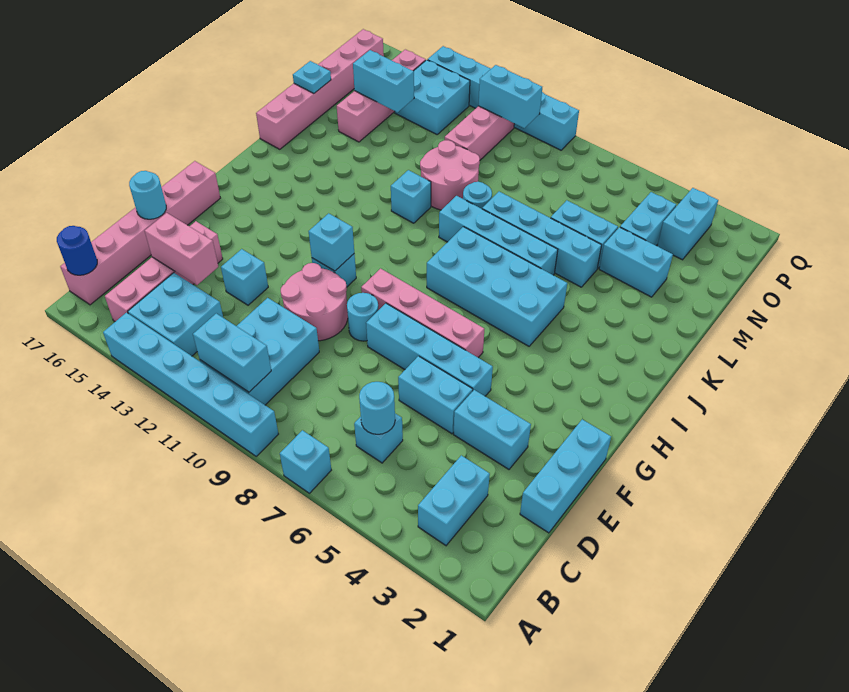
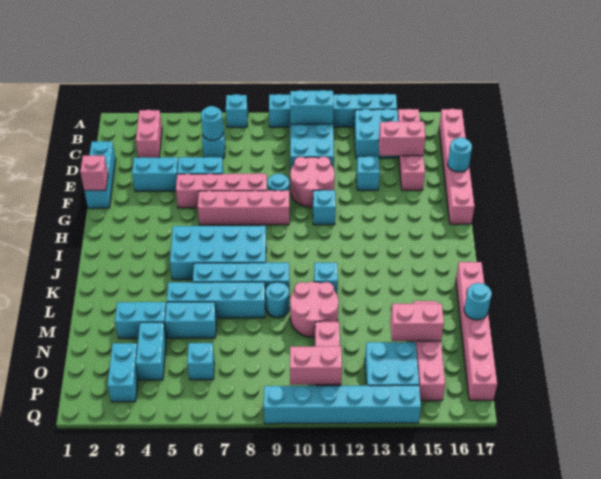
cyan brick B3:C3 level 1 -> pink brick B3:C3 level 1
blue round brick B17 level 2 -> none
none -> pink brick F1 level 2
cyan brick F5:F8 level 1 -> pink brick F5:F8 level 1
cyan brick G11 level 2 -> cyan brick O6 level 1
cyan plate M17 level 2 -> cyan round brick M17 level 2
cyan brick N14:N15 level 2 -> pink brick N14:N15 level 2
cyan brick P10:P11 level 2 -> pink brick P10:P11 level 2

